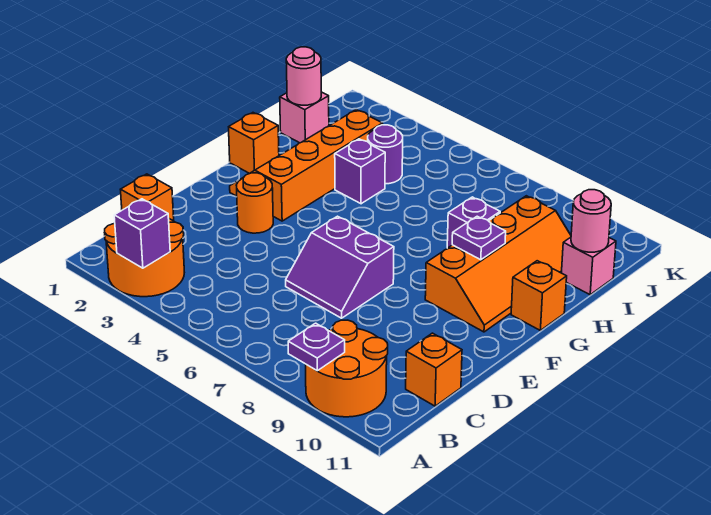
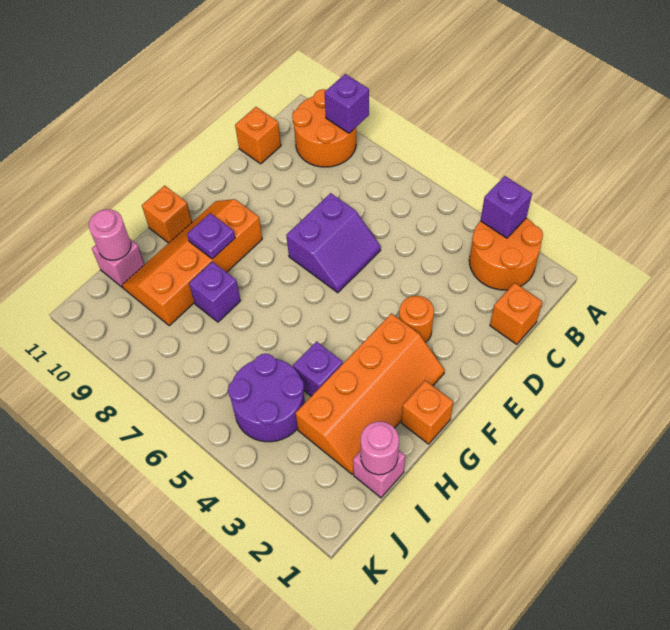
purple plate A9 level 2 -> purple brick A9 level 2
purple slope D6:E7 level 1 top E -> purple slope D6:E7 level 1 top 7
purple round brick I4 level 1 -> purple round brick I4:J5 level 1

